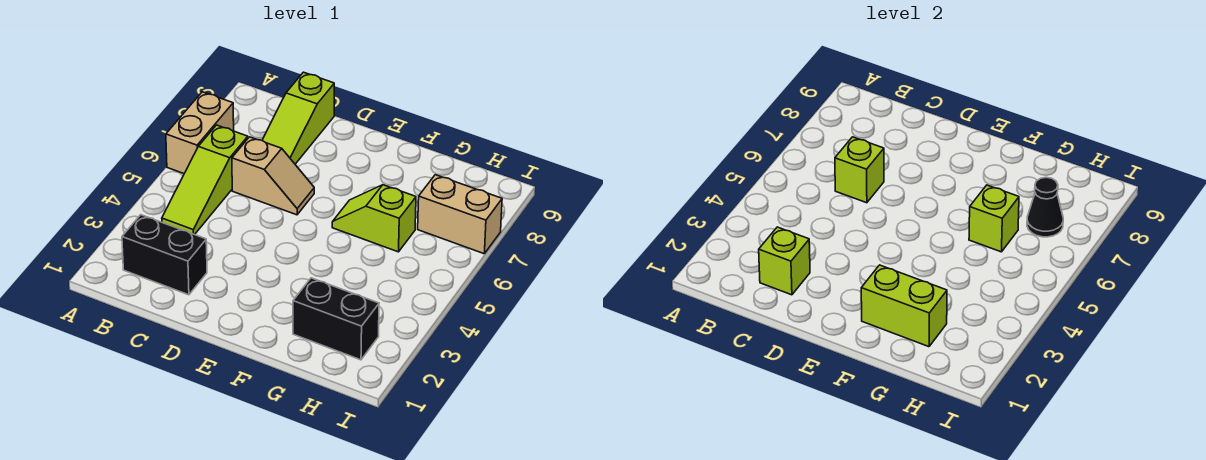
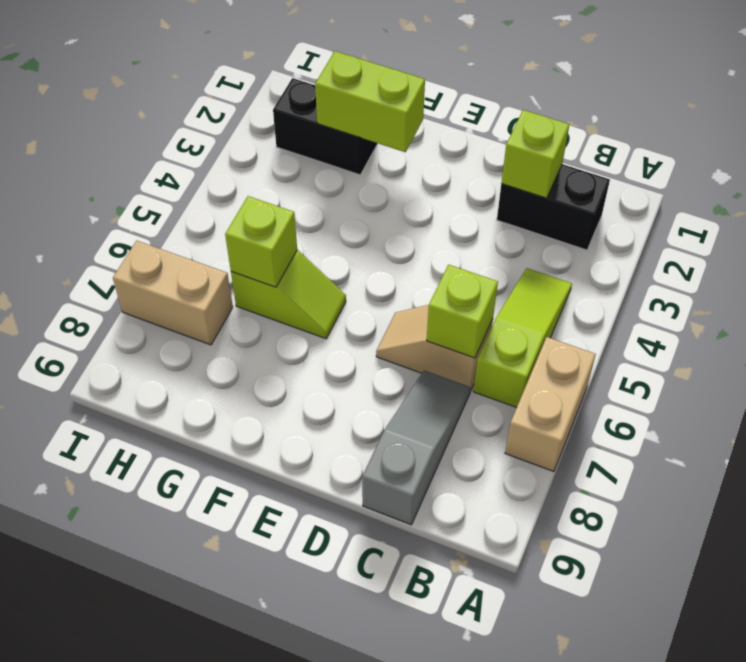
lime slope C7:C9 level 1 top 9 -> grey slope C7:C9 level 1 top 9
black cone H7 level 2 -> none

